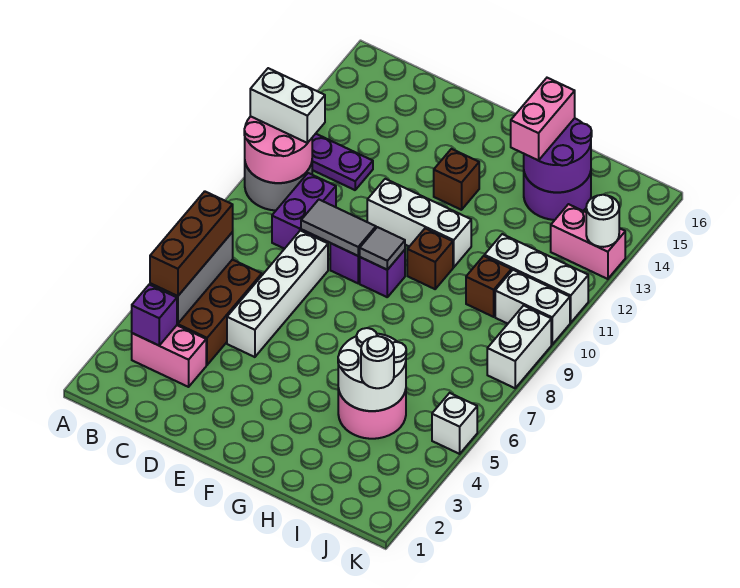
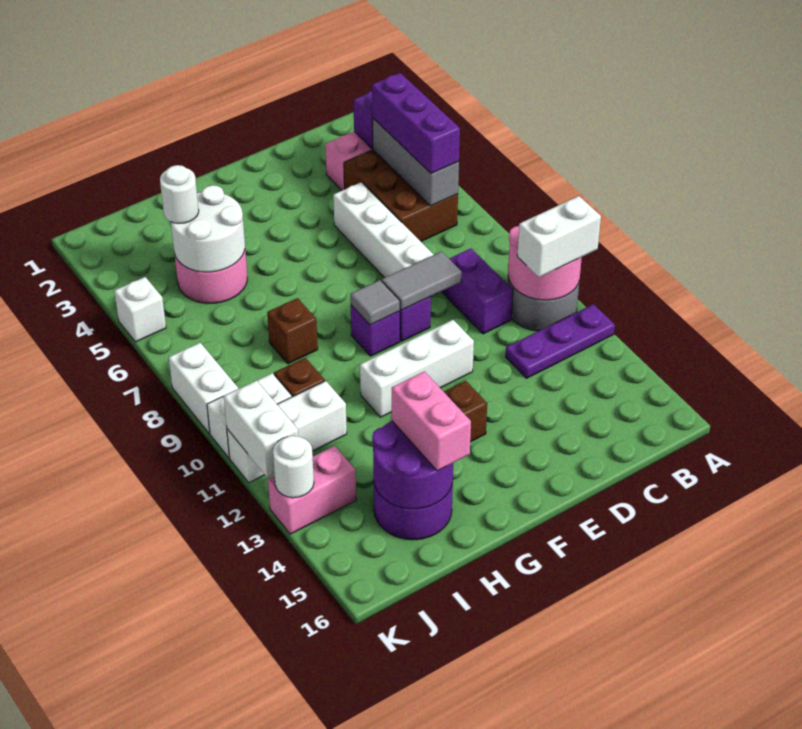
brown brick B4:B6 level 3 -> purple brick B4:B6 level 3
brown brick G10 level 1 -> brown brick H8 level 1
none -> white brick K11:K12 level 2

